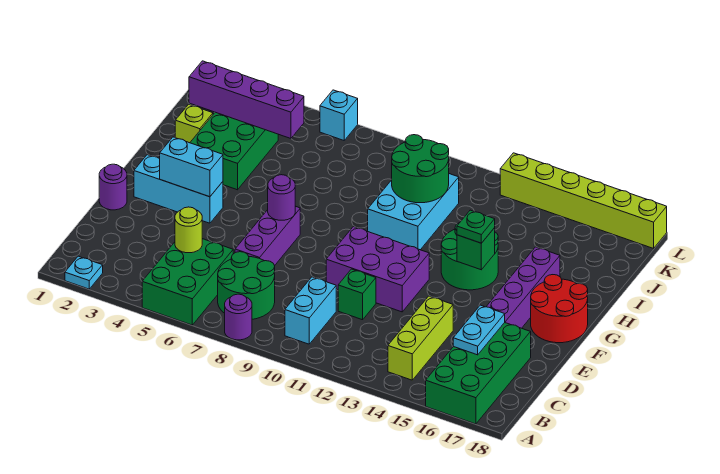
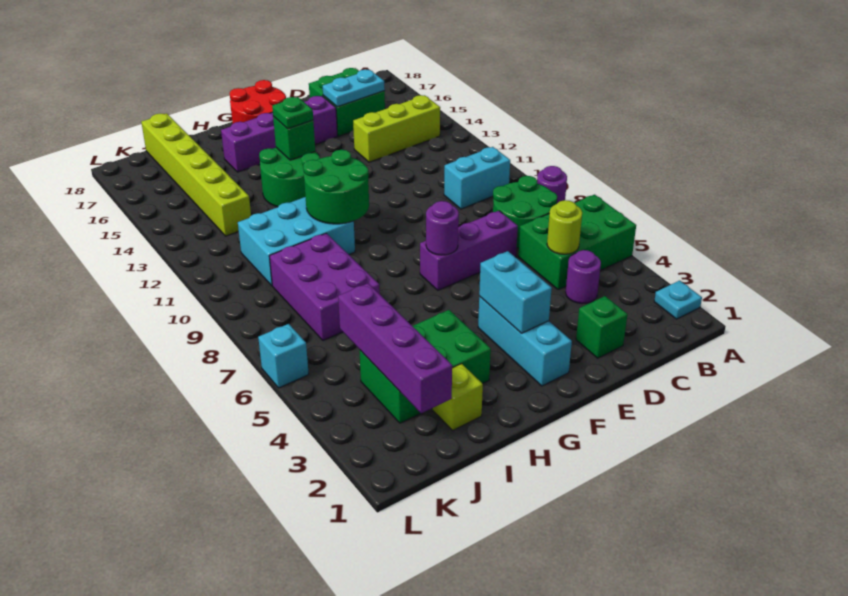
green brick A16:D17 level 1 -> green brick C16:D17 level 1
green brick D11 level 1 -> green brick D2 level 1
purple round brick E1 level 1 -> purple round brick C4 level 1
purple brick E10:F12 level 1 -> purple brick I7:J9 level 1
green round brick I10:J11 level 2 -> green round brick G10:H11 level 2
lime brick L13:L18 level 1 -> lime brick J13:J18 level 1

